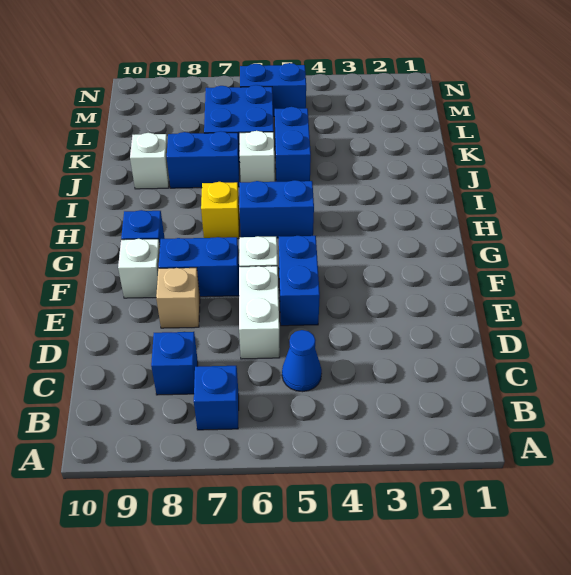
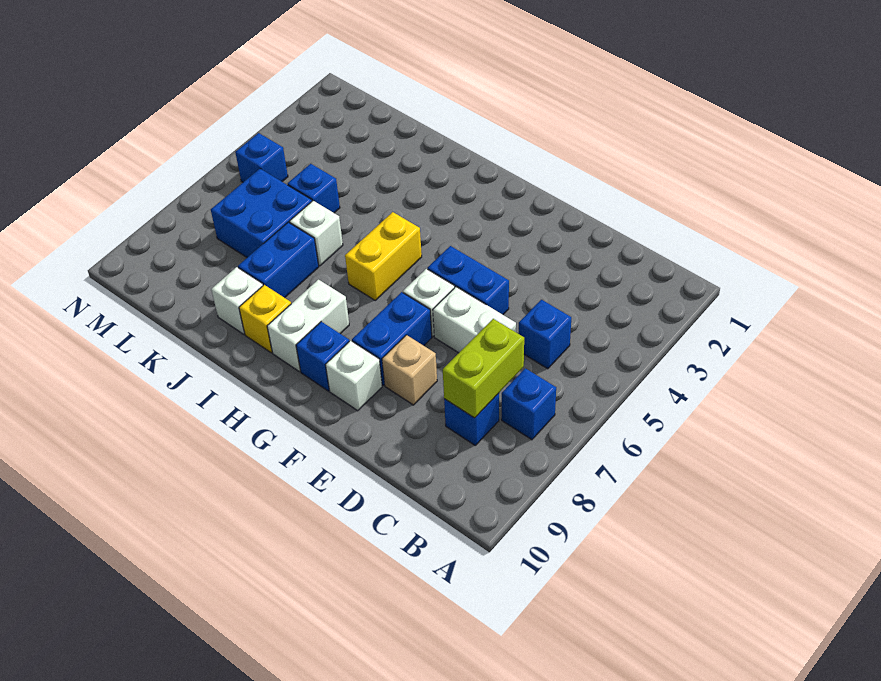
blue cone C5 level 1 -> blue brick C5 level 1
none -> lime brick C7:C8 level 2
blue brick H5:H6 level 1 -> yellow brick H5:H6 level 1
yellow brick H7 level 1 -> yellow brick I9 level 1
none -> white brick H8:H9 level 1
blue brick J5:K5 level 1 -> blue brick K5 level 1
blue brick M5:M6 level 1 -> blue brick M5 level 1

